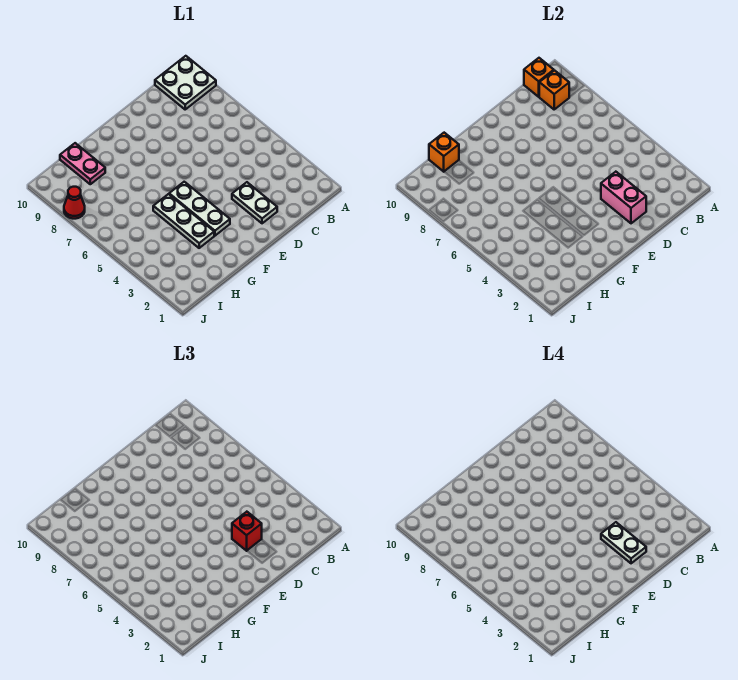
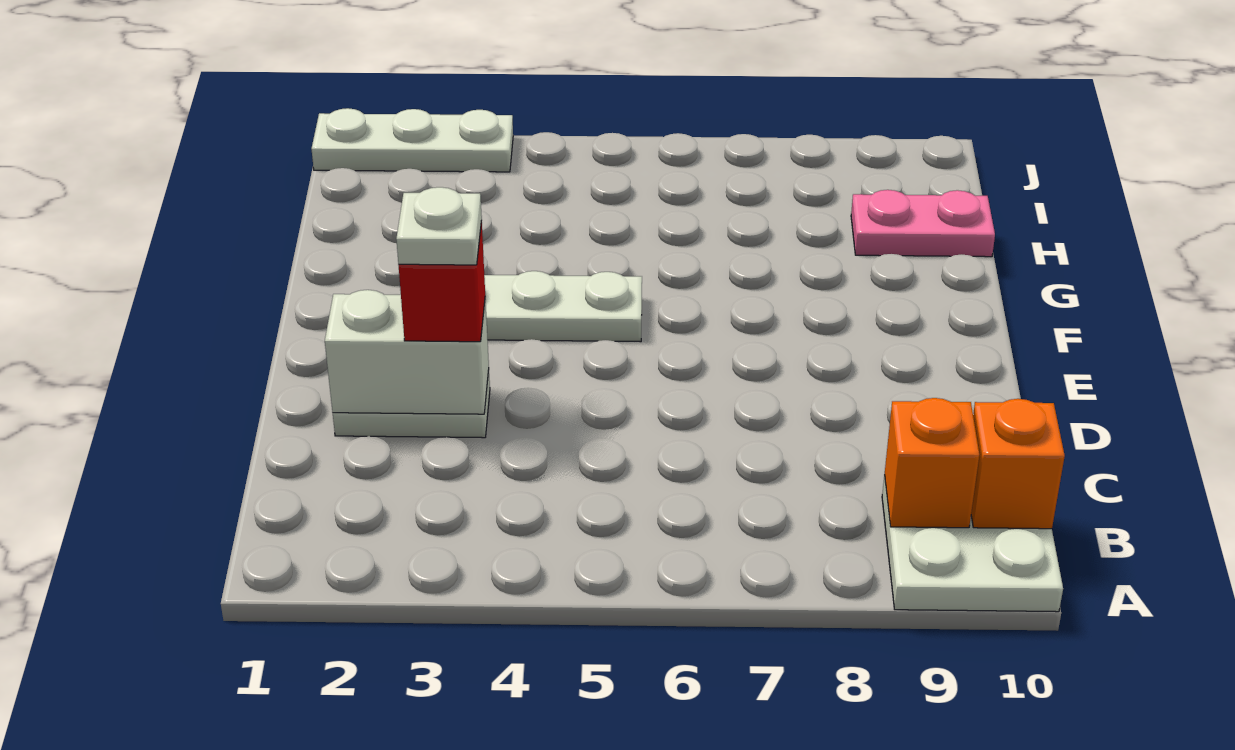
pink brick D2:D3 level 2 -> white brick D2:D3 level 2
white plate D2:D3 level 4 -> white plate D3 level 4
white plate G3:G5 level 1 -> white plate J1:J3 level 1
orange brick H10 level 2 -> none
red cone J8 level 1 -> none

